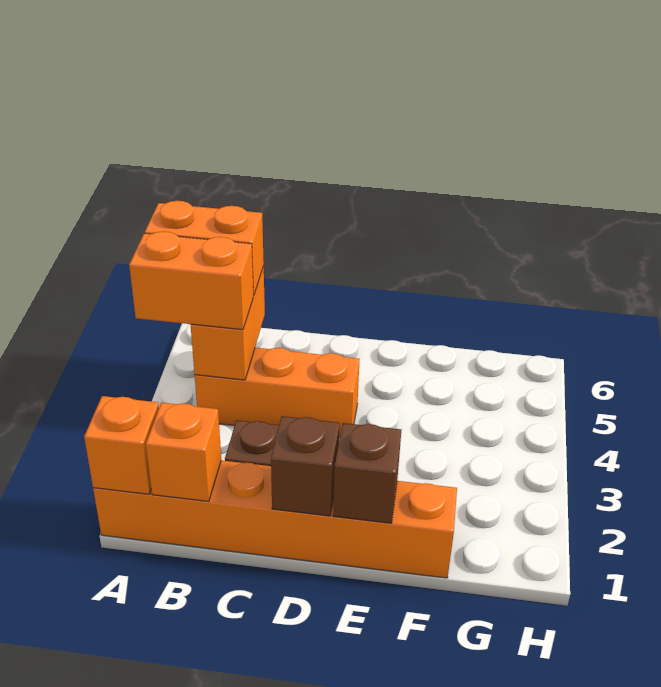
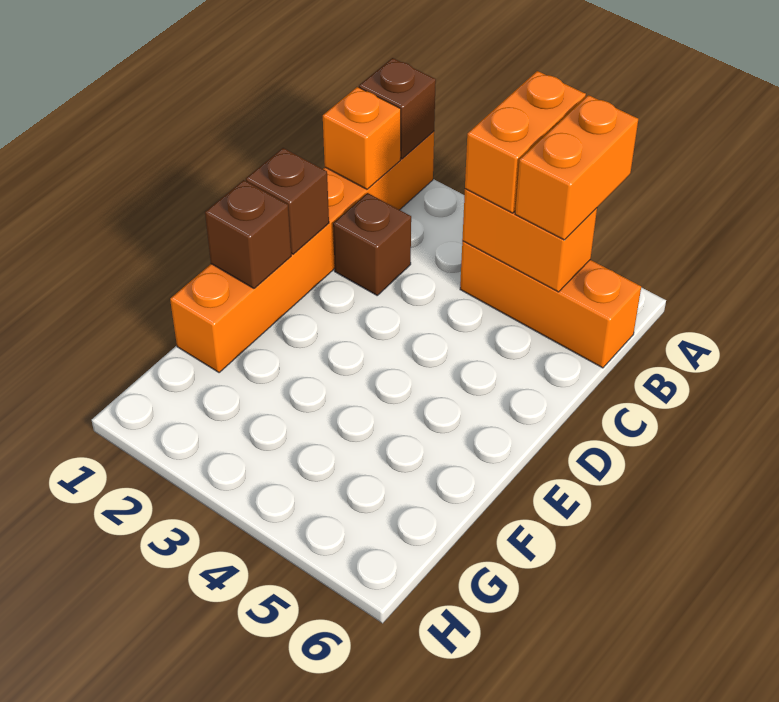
orange brick A1 level 2 -> brown brick A1 level 2
orange brick B4:D4 level 1 -> orange brick B4:B6 level 1

